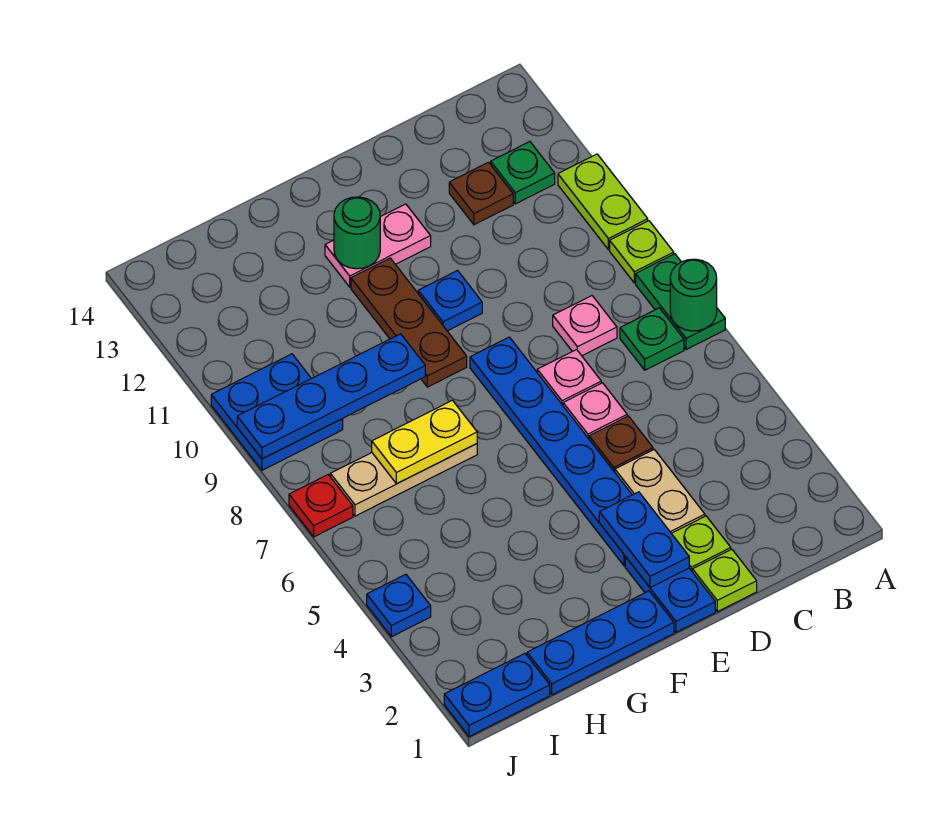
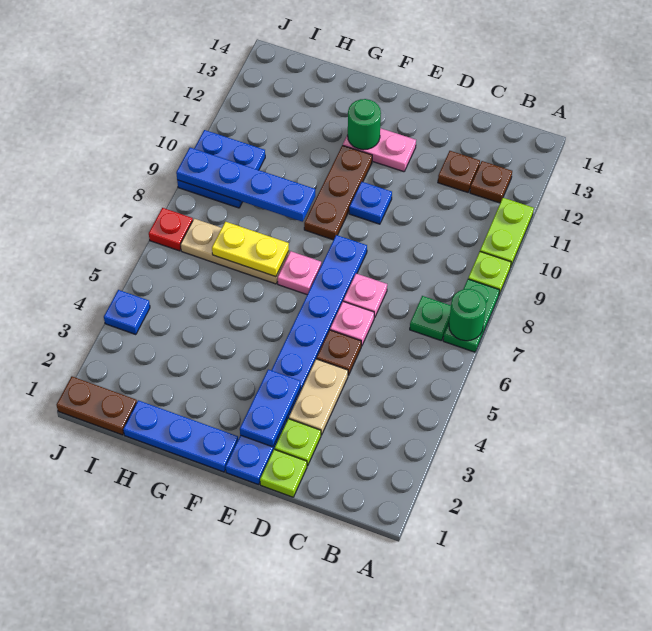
green plate B12 level 1 -> brown plate B12 level 1
pink plate C8 level 1 -> pink plate F7 level 1
blue plate I1:J1 level 1 -> brown plate I1:J1 level 1

